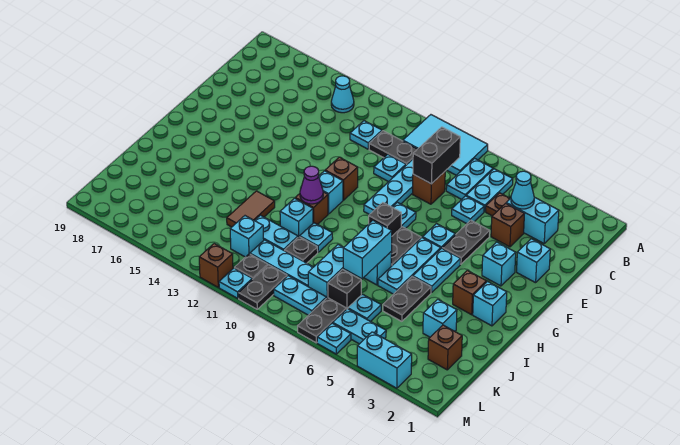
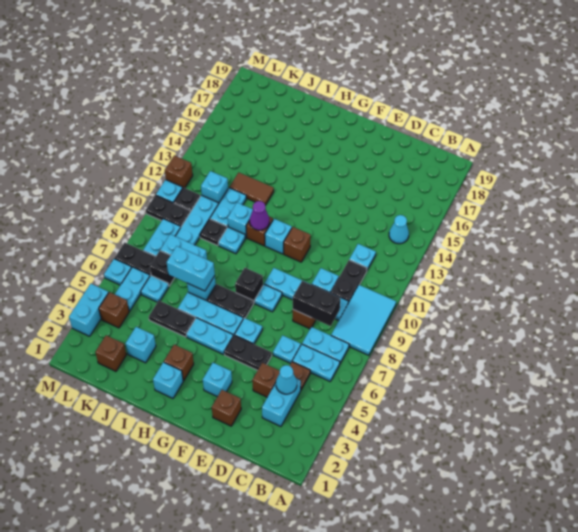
cyan brick E2 level 1 -> brown brick E2 level 1
none -> brown brick L4 level 1

